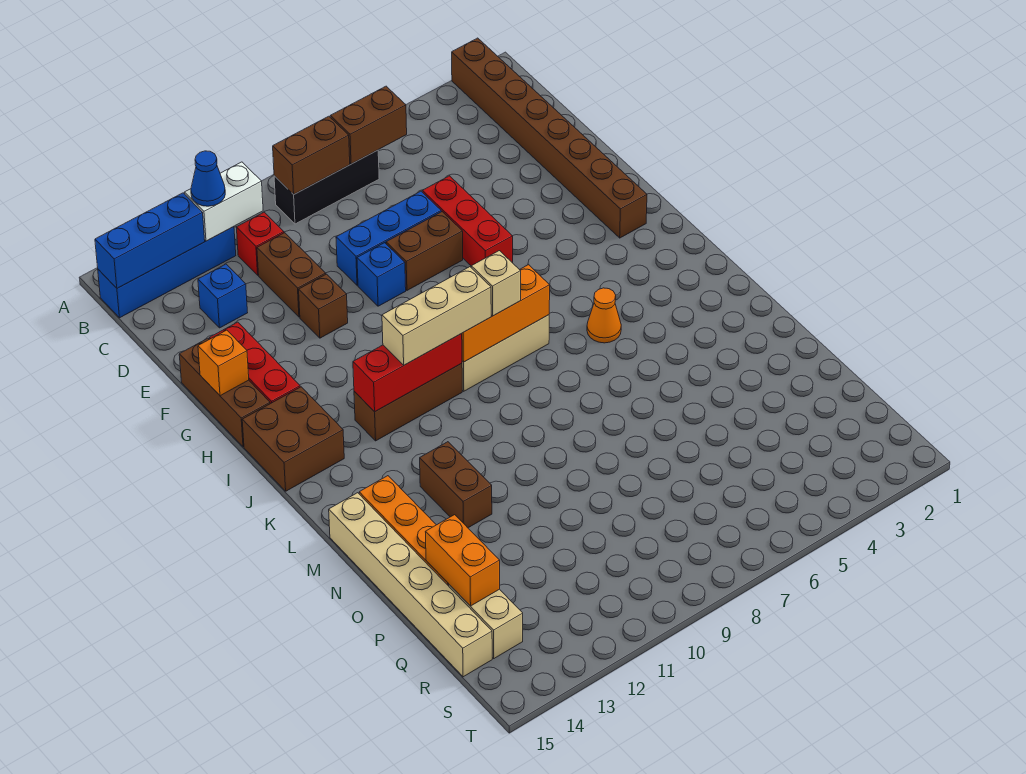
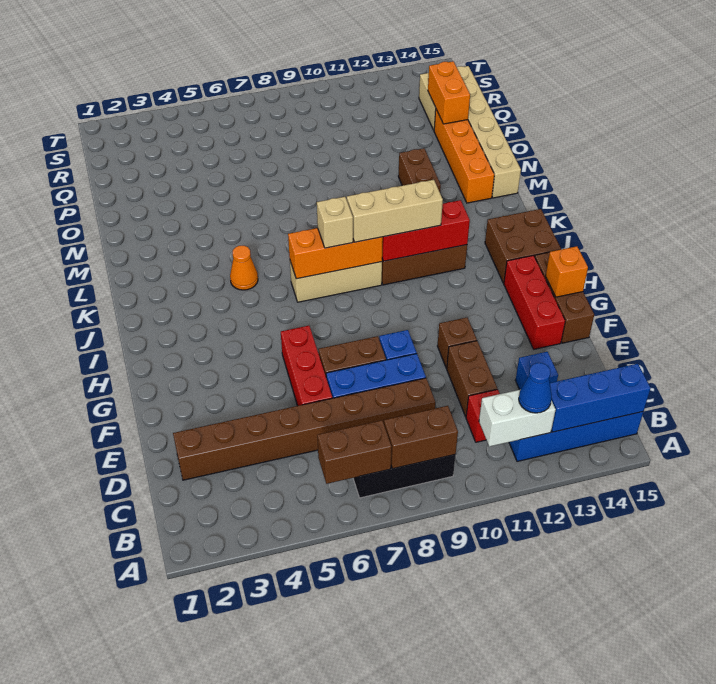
brown brick A2:H2 level 1 -> brown brick D2:D9 level 1

